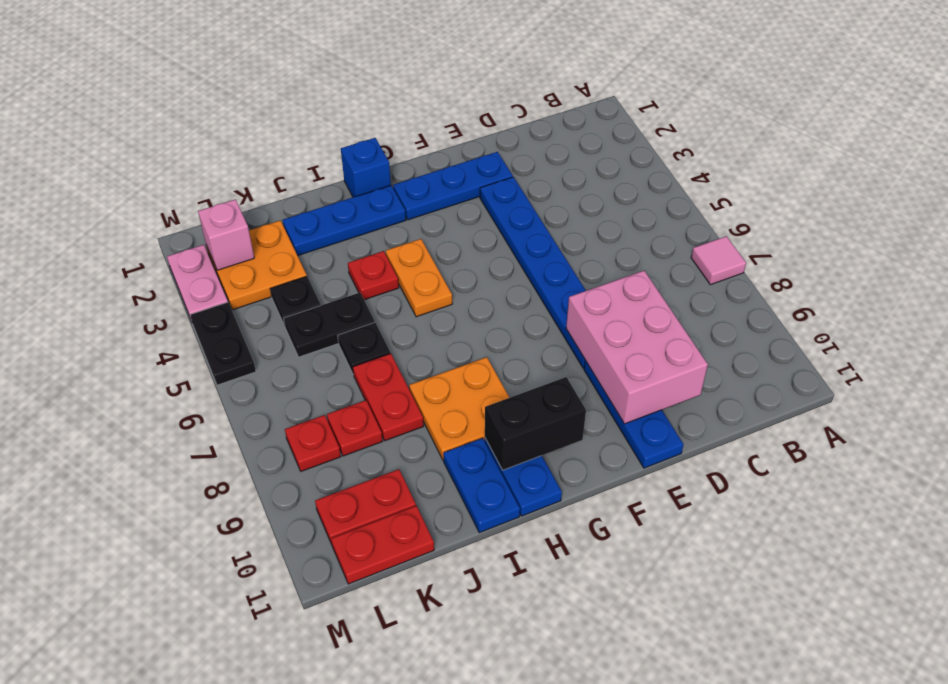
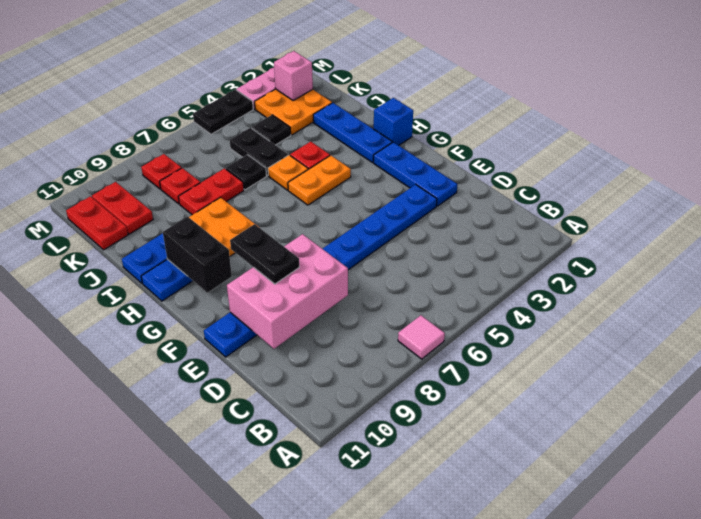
none -> black plate E9:F9 level 3
none -> orange plate I5 level 1

